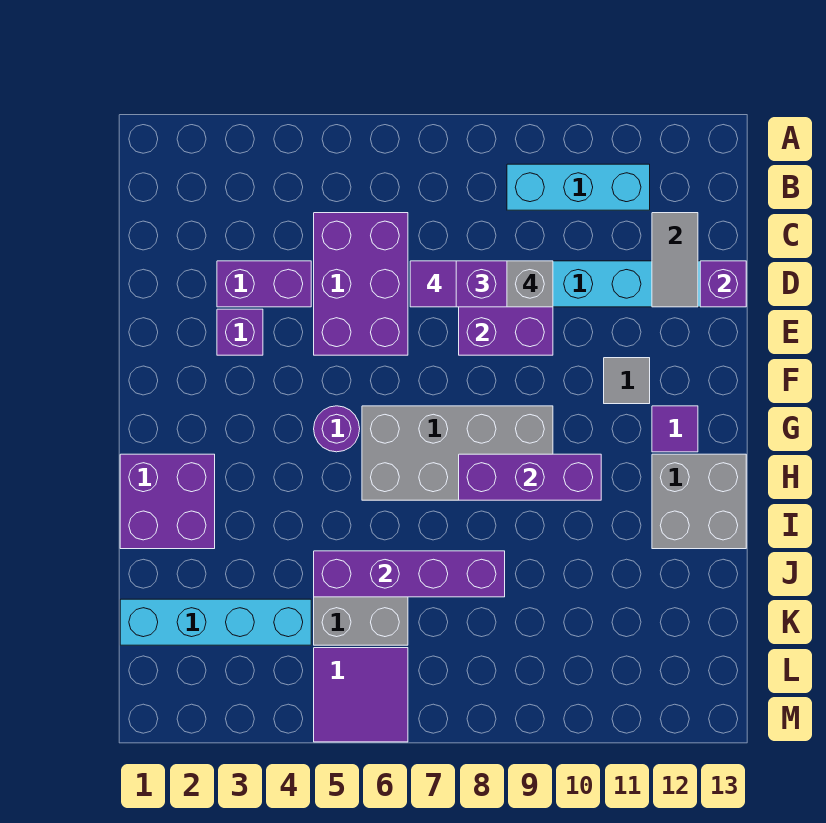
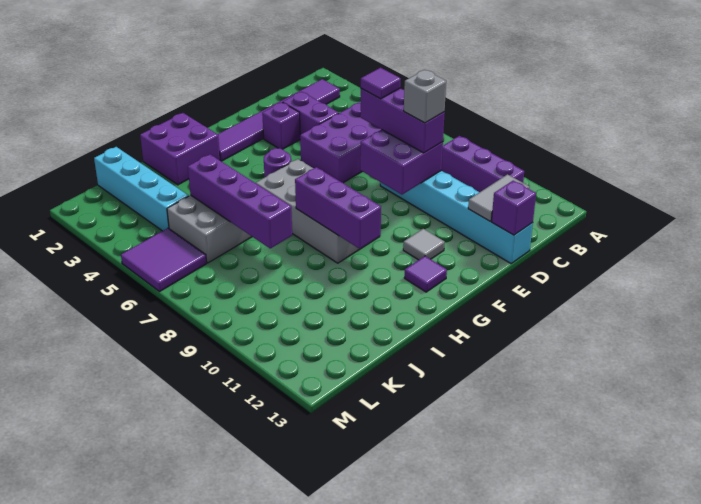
none -> purple tile B2:G2 level 1
cyan brick B9:B11 level 1 -> purple brick B9:B11 level 1
grey brick H12:I13 level 1 -> none

